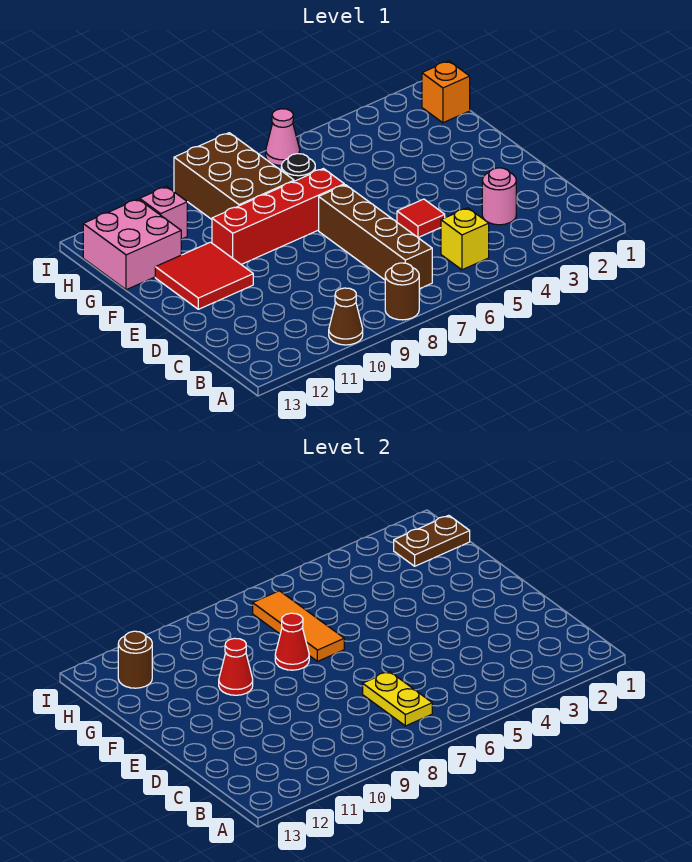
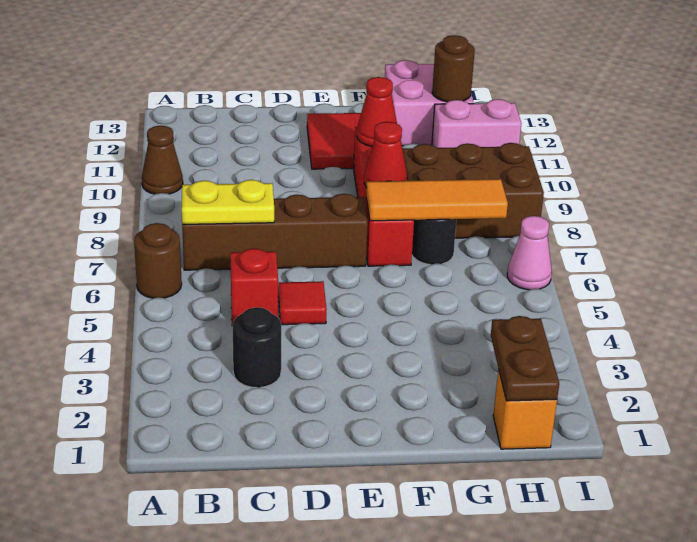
brown round brick A8 level 1 -> brown round brick A6 level 1
yellow brick B5 level 1 -> none
pink round brick C3 level 1 -> black round brick C3 level 1
none -> red brick C5 level 1
pink brick H11 level 1 -> pink brick H11:I11 level 1

